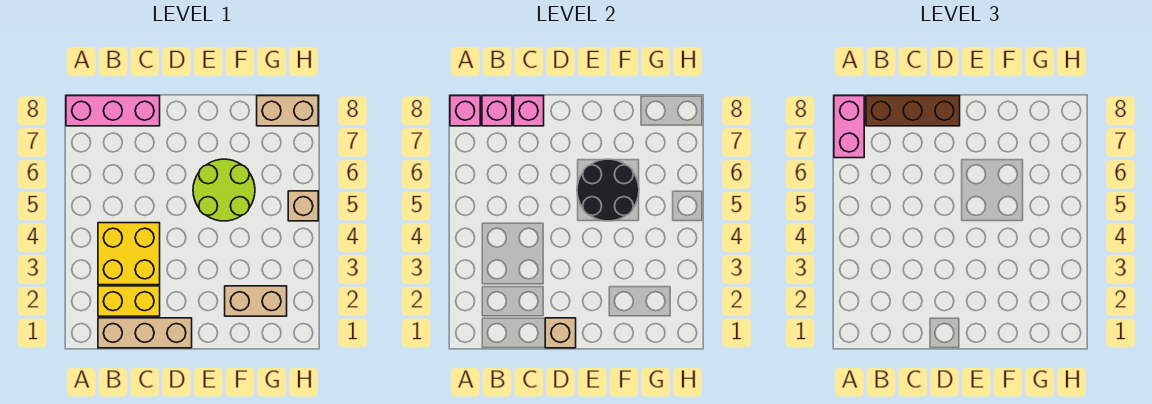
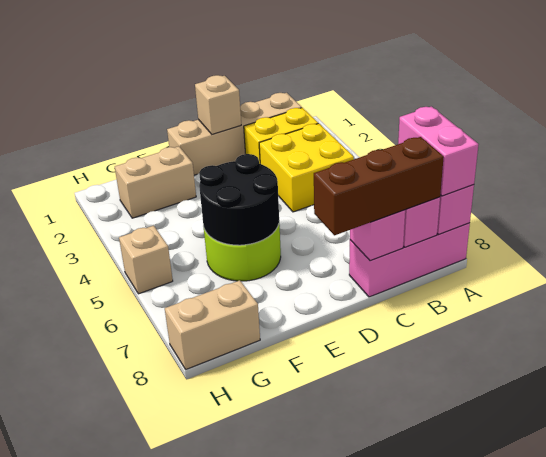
tan brick B1:D1 level 1 -> tan brick B1:E1 level 1

